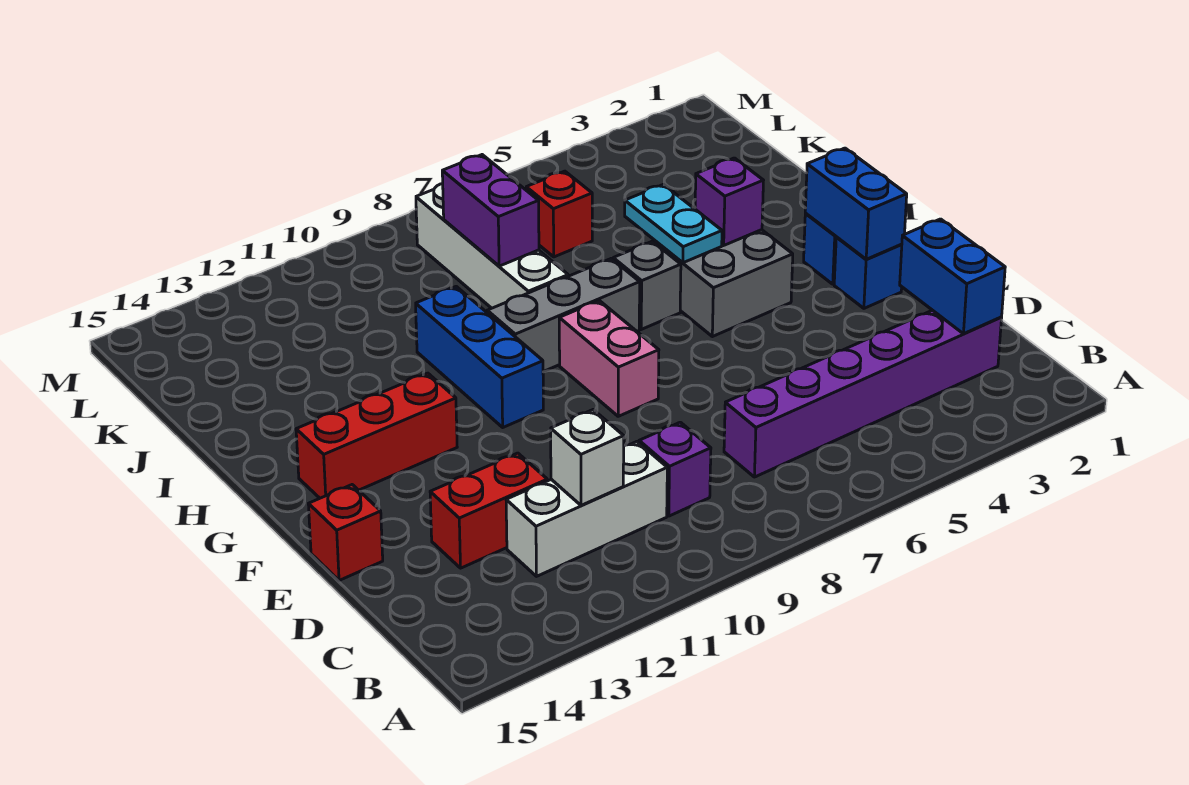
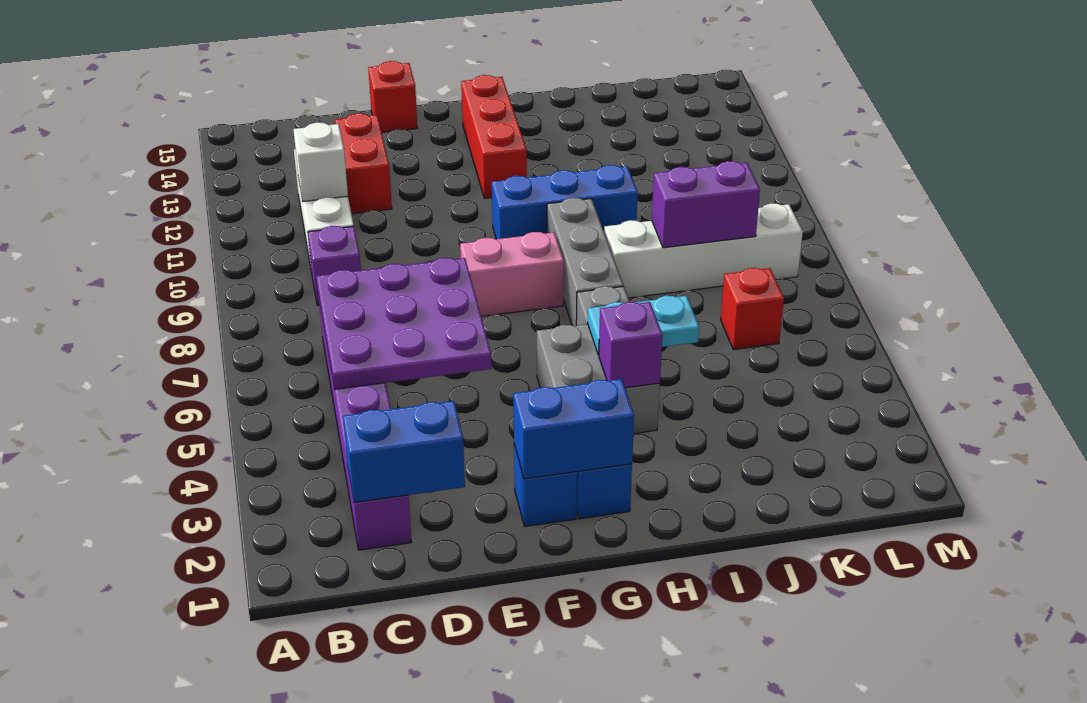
none -> purple plate C5:E7 level 2

